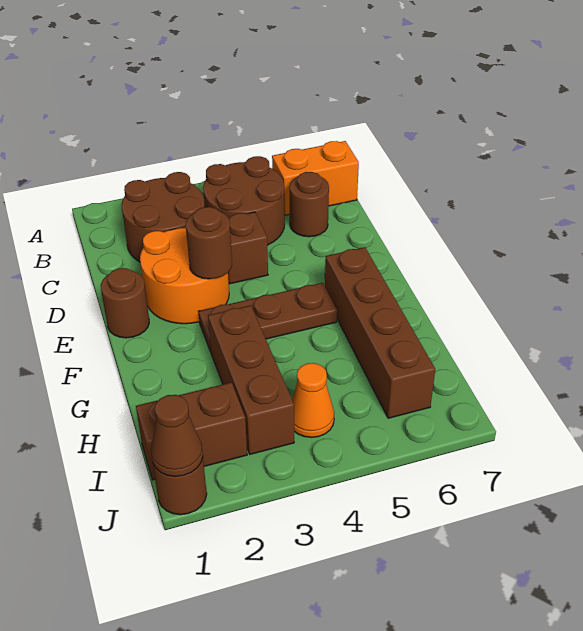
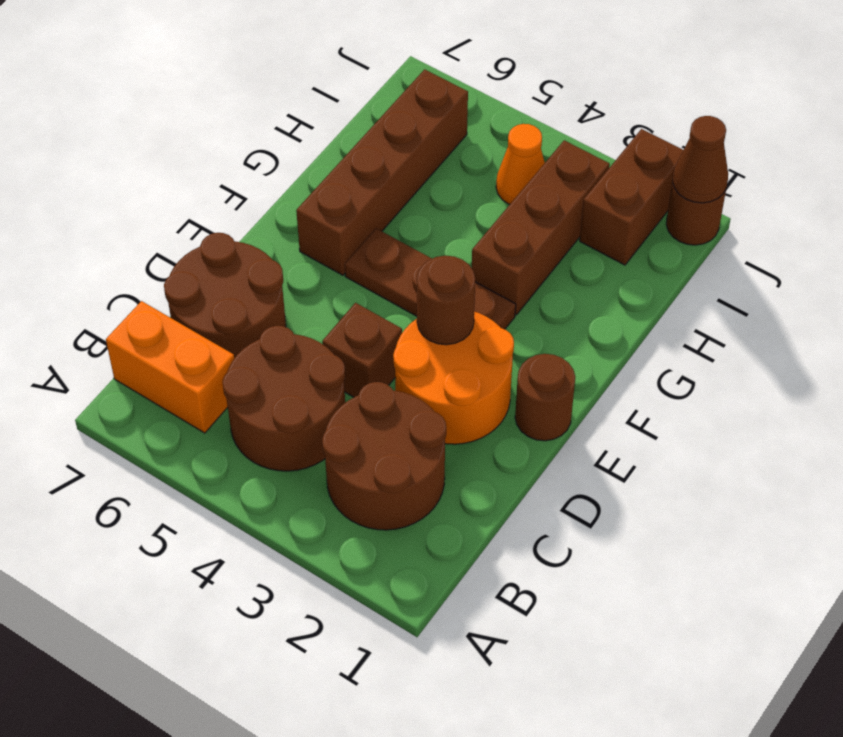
brown round brick C6 level 1 -> brown round brick C6:D7 level 1
brown brick I1:I2 level 1 -> brown brick I2:J2 level 1

